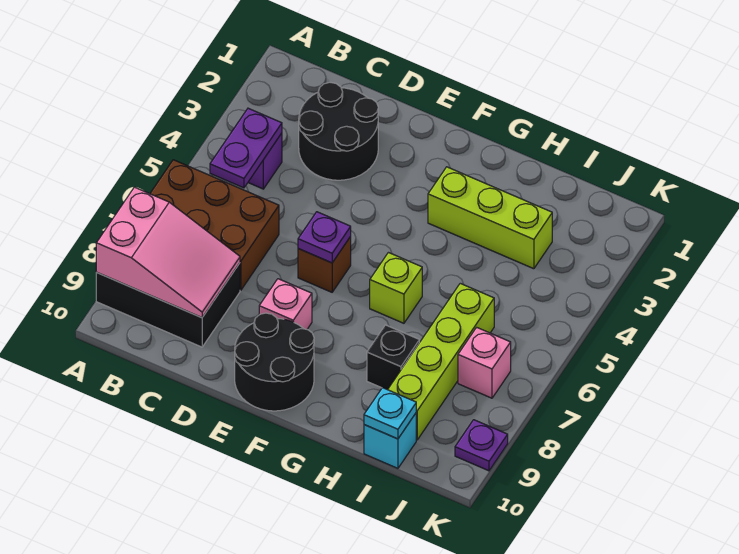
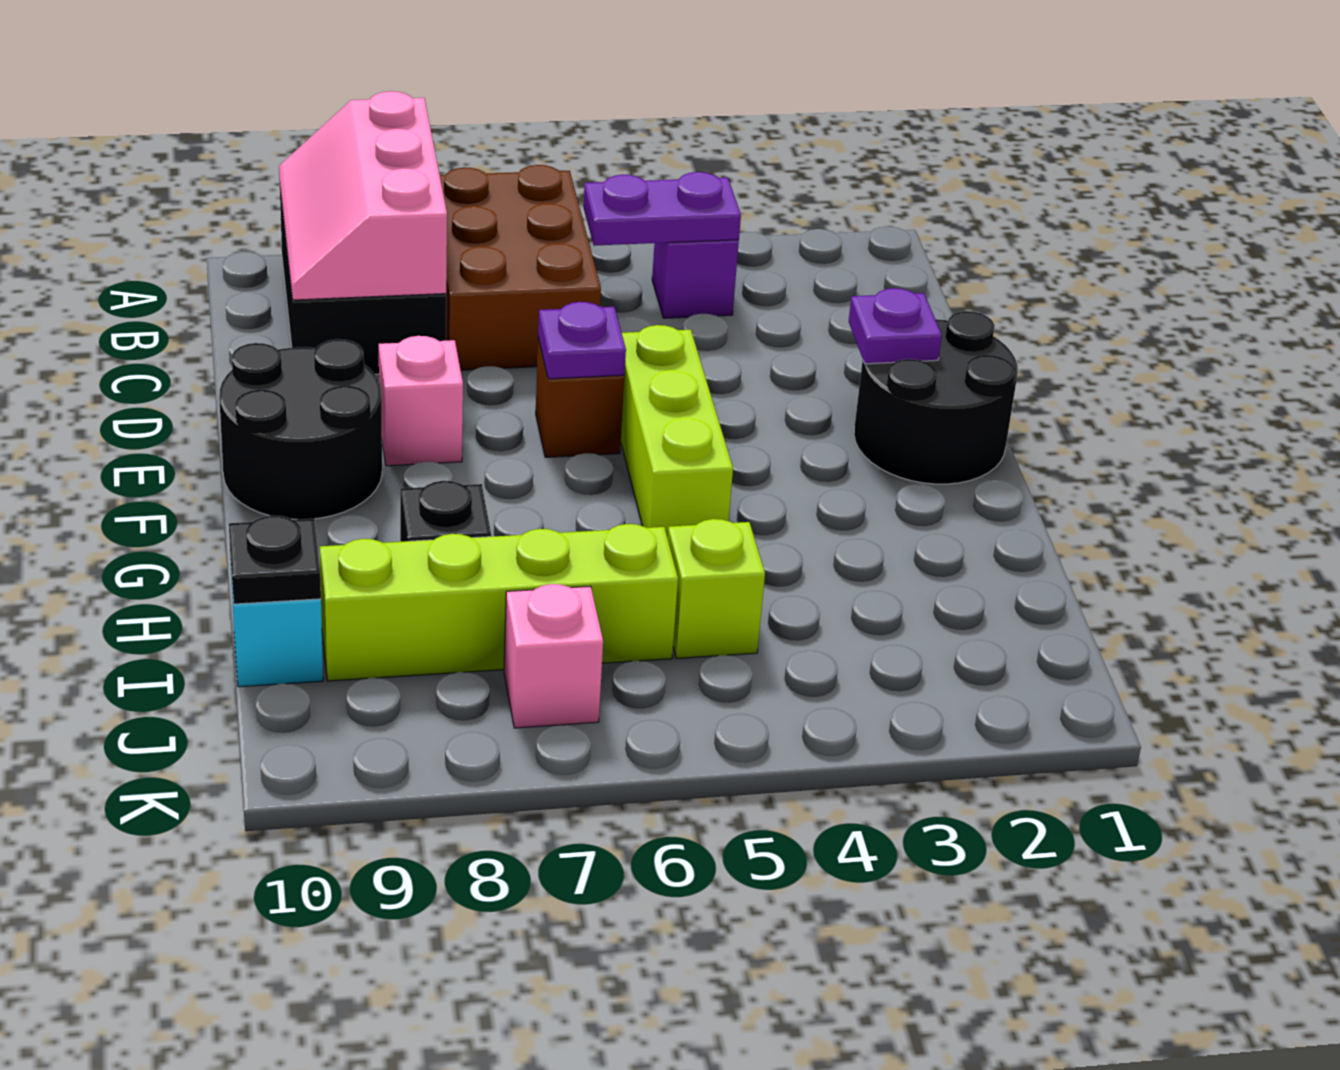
pink slope A8:C9 level 2 top A -> pink slope A8:C9 level 2 top 8
black round brick C2:D3 level 1 -> black round brick E1:F2 level 1
lime brick G3:I3 level 1 -> lime brick E5:G5 level 1
lime brick G6 level 1 -> lime brick I5 level 1
cyan plate I10 level 2 -> black plate I10 level 2
purple plate K9 level 1 -> purple plate E2 level 2

